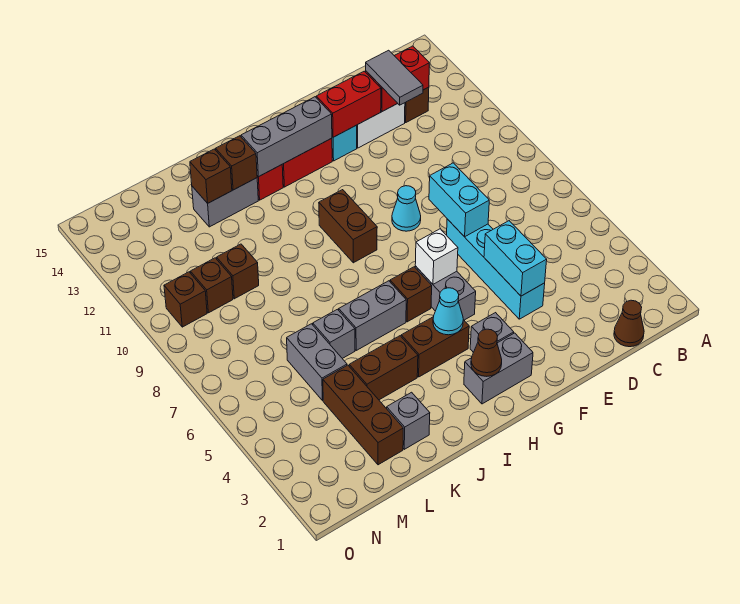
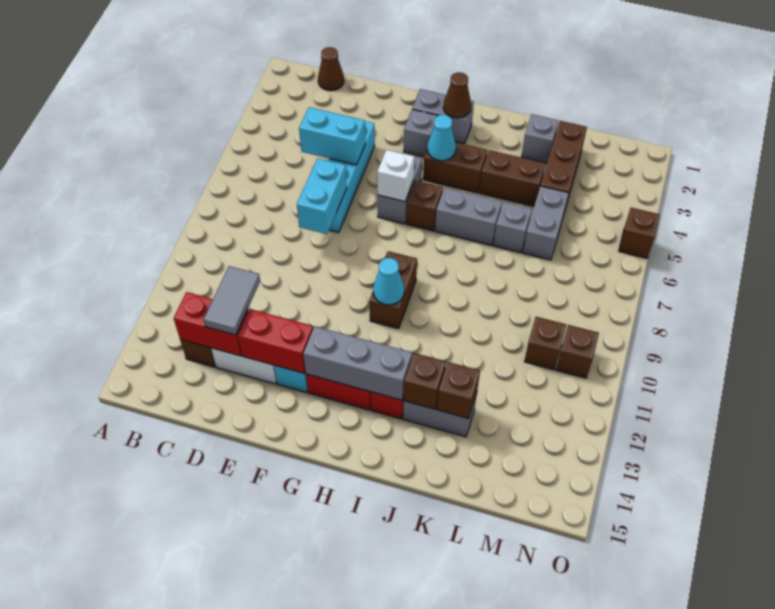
cyan brick E4:E5 level 2 -> cyan brick D5:E5 level 2
cyan cone F9 level 1 -> cyan cone H10 level 2
brown brick L10 level 1 -> brown brick O5 level 1

